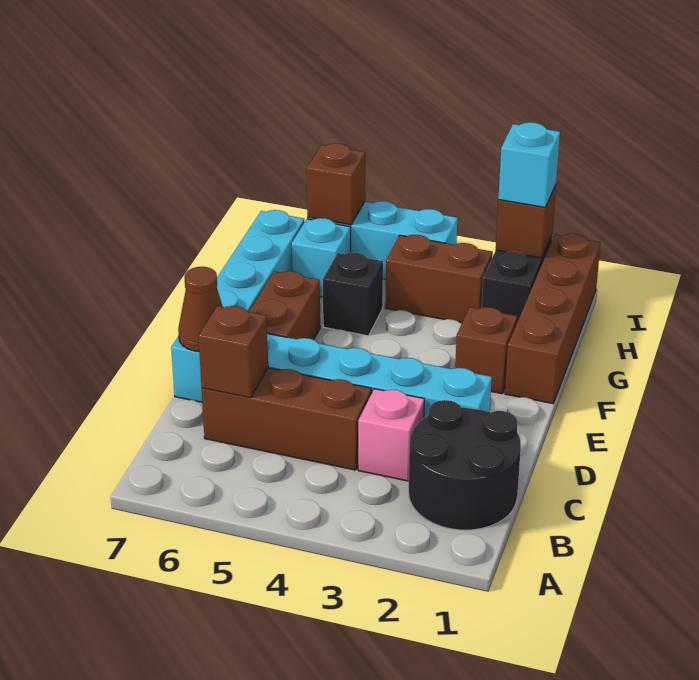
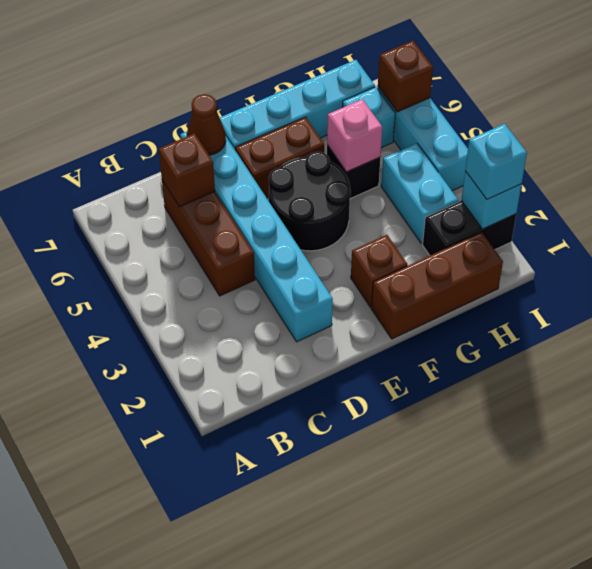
black round brick B1:C2 level 1 -> black round brick E4:F5 level 1
pink brick C3 level 1 -> pink brick G5 level 2
brown brick F1:I1 level 1 -> brown brick F1:H1 level 1
brown brick H3:H4 level 1 -> cyan brick H3:H4 level 1
brown brick I2 level 2 -> cyan brick I2 level 2

